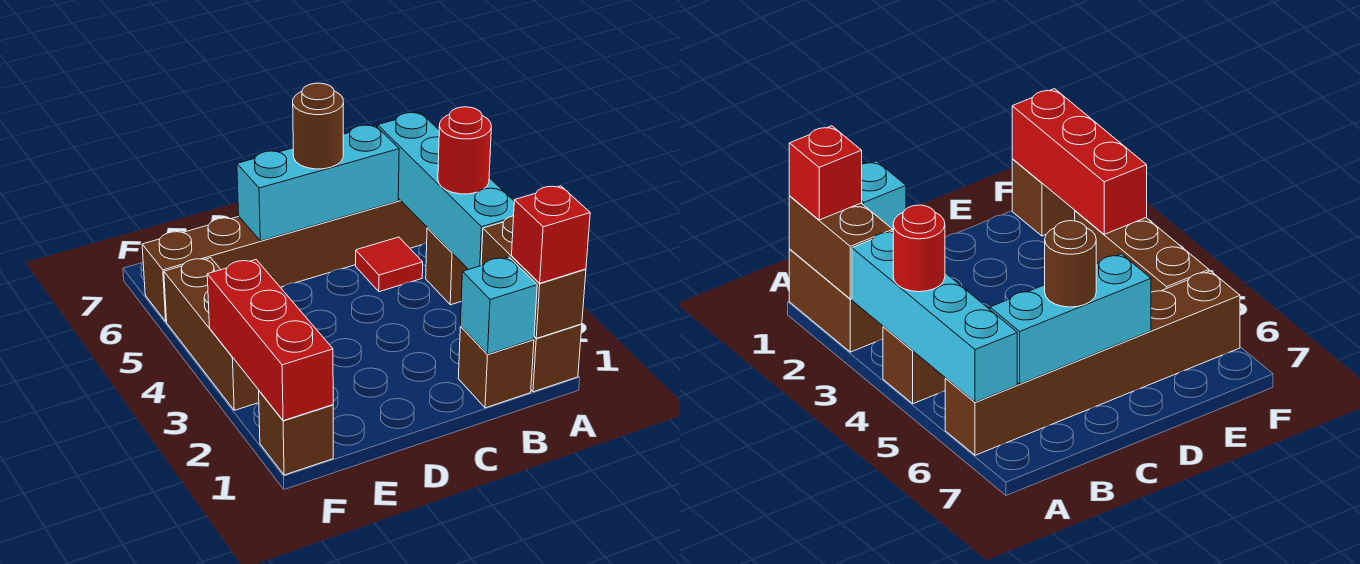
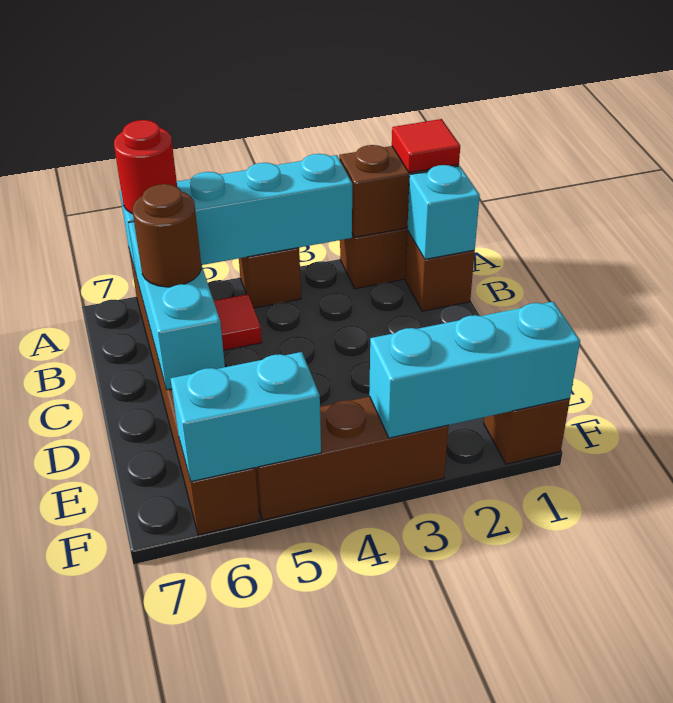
red brick A1 level 3 -> red tile A1 level 3
red round brick A4 level 3 -> red round brick A6 level 3
red brick F1:F3 level 2 -> cyan brick F1:F3 level 2
none -> cyan brick F5:F6 level 2

